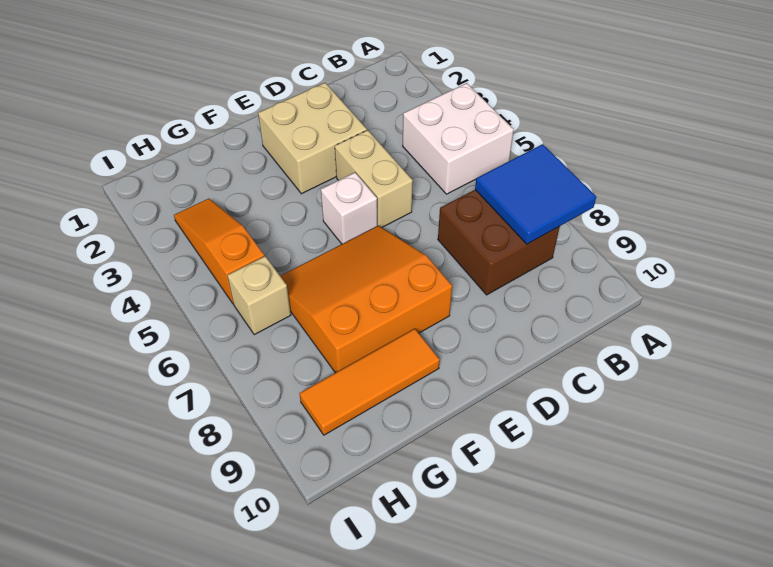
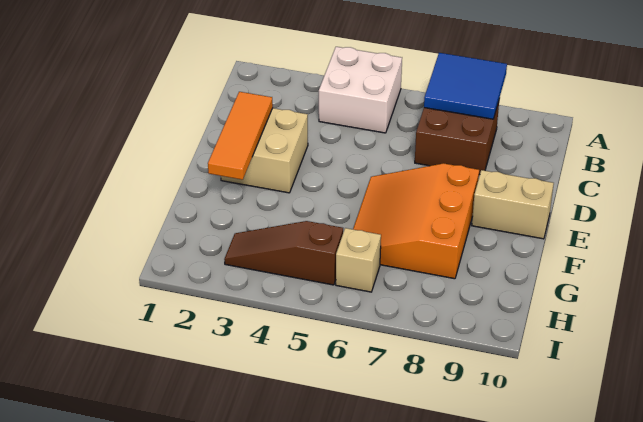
tan brick D4:D5 level 1 -> tan brick E9:E10 level 1
white brick E5 level 1 -> none
orange tile F9:H9 level 1 -> orange tile D2:F2 level 2
orange slope H3:H5 level 1 top 5 -> brown slope H3:H5 level 1 top 5

